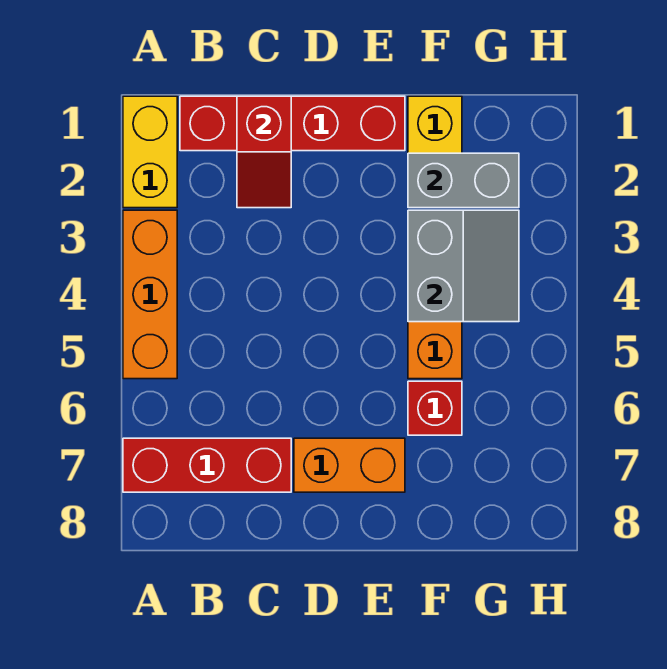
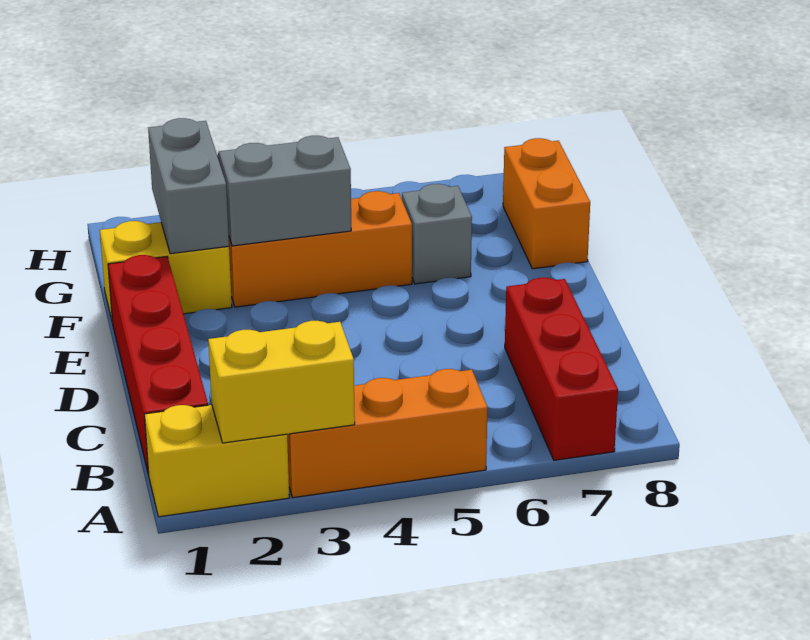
none -> yellow brick A2:A3 level 2
red slope C1:C2 level 2 top 1 -> none
orange brick D7:E7 level 1 -> orange brick F8:G8 level 1
red brick F6 level 1 -> grey brick F6 level 1

